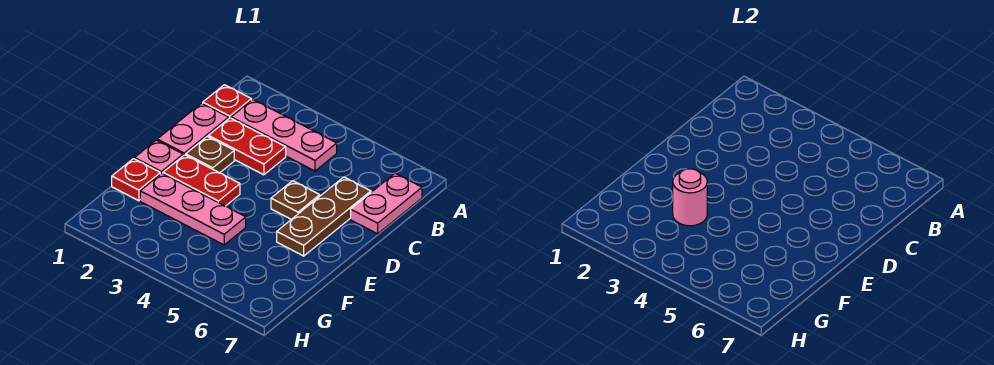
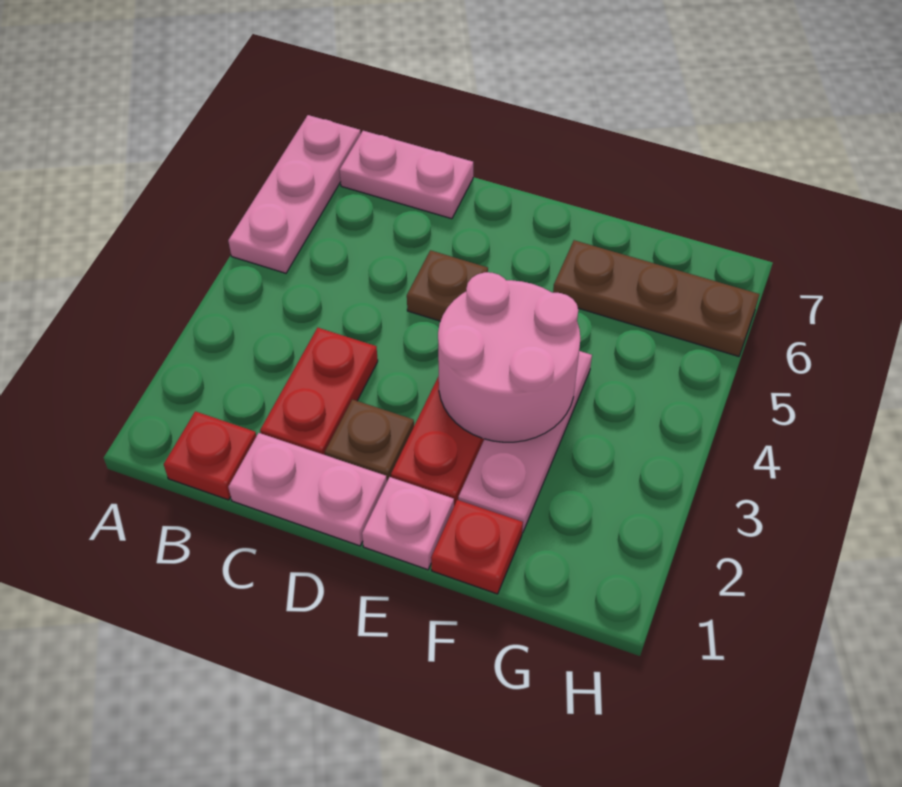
pink plate B2:B4 level 1 -> pink plate A5:A7 level 1
brown plate C6:E6 level 1 -> brown plate F6:H6 level 1
pink round brick F3 level 2 -> pink round brick E3:F4 level 2

